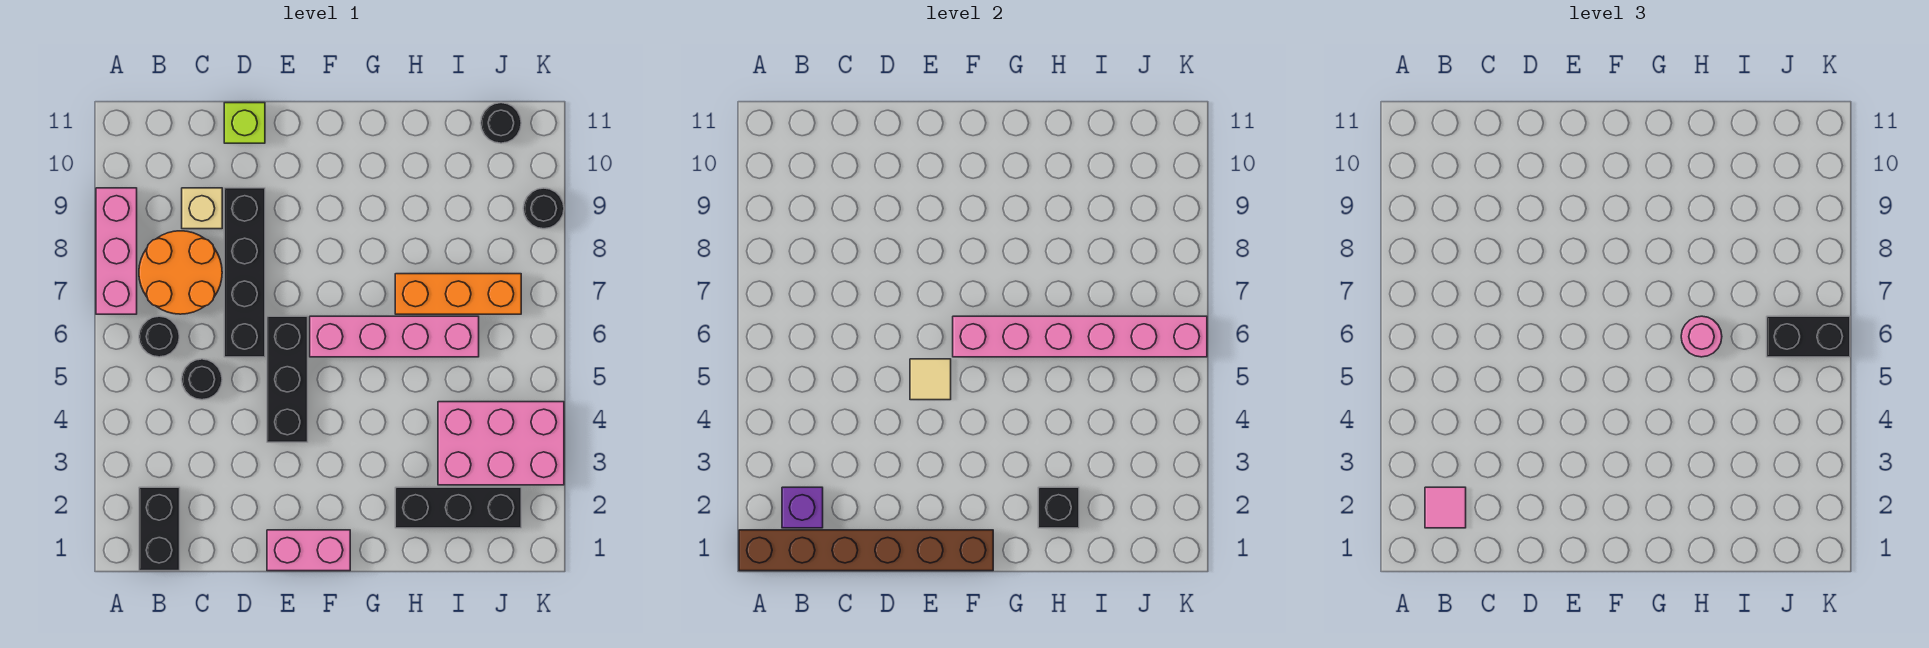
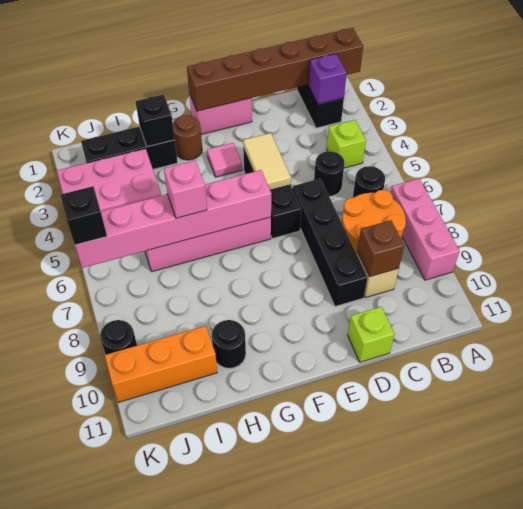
pink tile B2 level 3 -> pink tile F3 level 1
none -> lime brick B4 level 1
none -> brown brick C9 level 2
tan tile E5 level 2 -> tan tile E4:E5 level 2
none -> brown round brick G2 level 1
pink round brick H6 level 3 -> pink brick H6 level 3
orange brick H7:J7 level 1 -> orange brick I10:K10 level 1
black brick J6:K6 level 3 -> black brick K6 level 3
black round brick J11 level 1 -> black round brick H10 level 1

